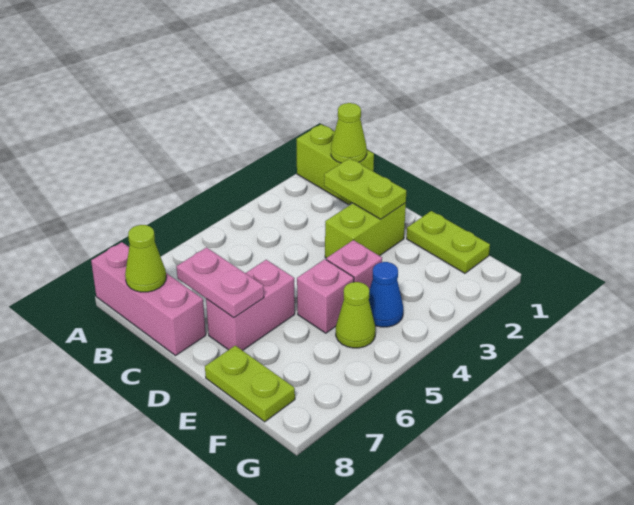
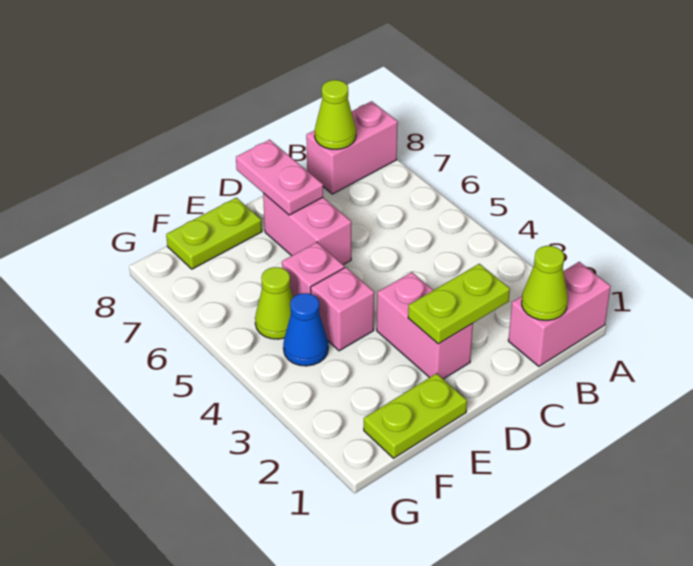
lime brick A1:B1 level 1 -> pink brick A1:B1 level 1
pink brick A8:C8 level 1 -> pink brick A8:B8 level 1
pink plate C7:D7 level 2 -> pink plate D7:D8 level 2
lime brick D2:D3 level 1 -> pink brick D2:D3 level 1

